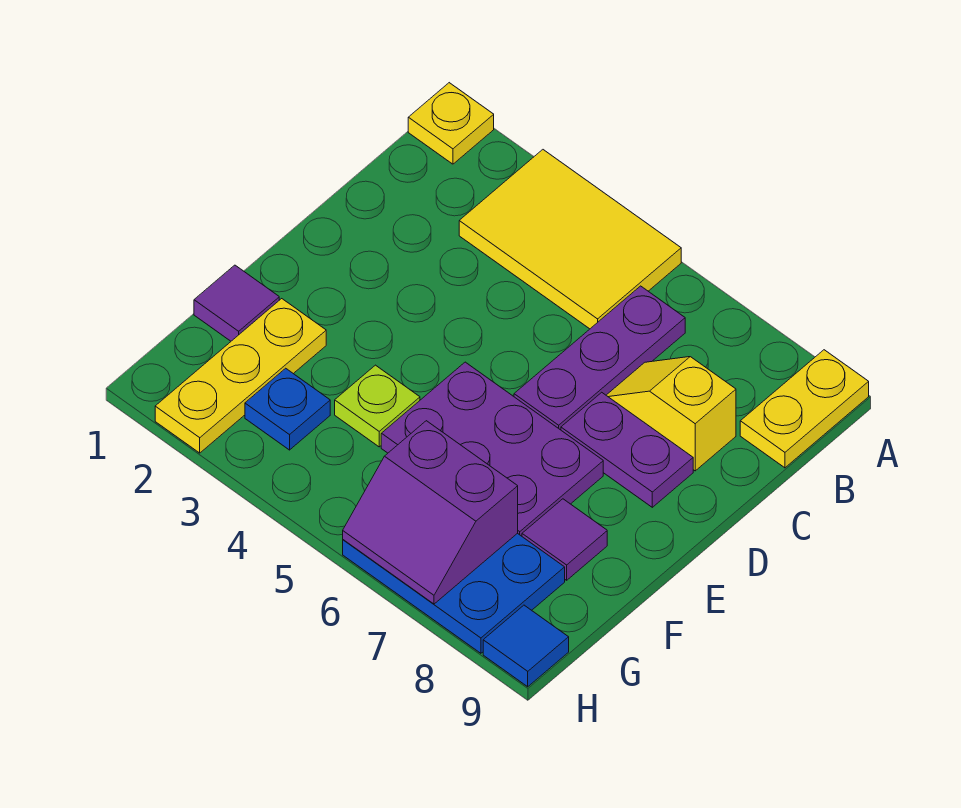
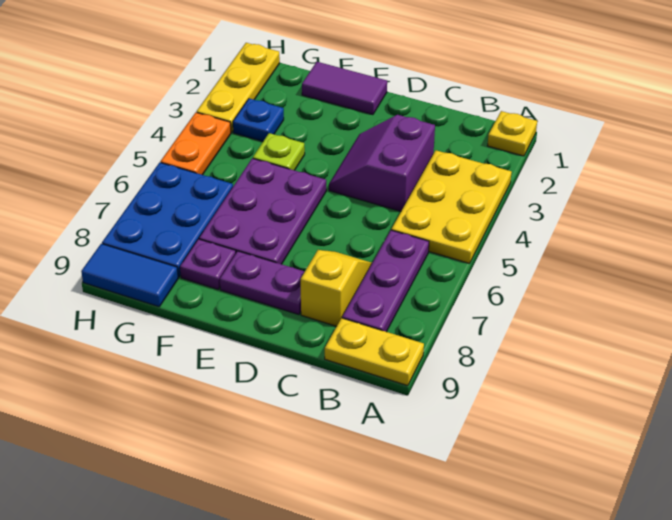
yellow tile A3:B5 level 1 -> yellow plate A3:B5 level 1
purple plate B6:D6 level 1 -> purple plate B6:B8 level 1
purple plate D7:D8 level 1 -> purple plate D8:E8 level 1
purple tile F1 level 1 -> purple tile E1:F1 level 1
yellow plate F2:H2 level 1 -> yellow plate H1:H3 level 1
purple tile F8 level 1 -> purple plate F8 level 1
purple slope G6:H7 level 2 top G -> purple slope C3:D4 level 1 top C
none -> orange plate H4:H5 level 1
blue tile H9 level 1 -> blue tile G9:H9 level 1

